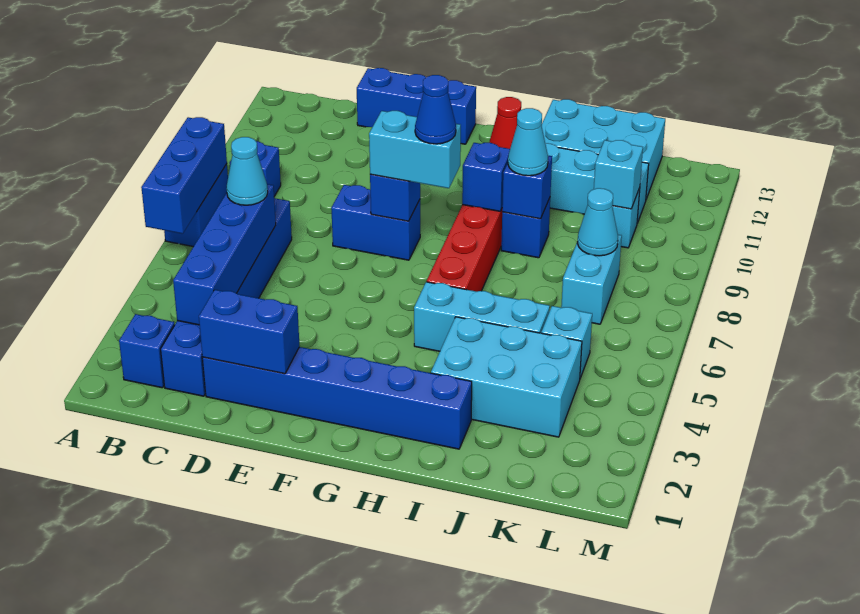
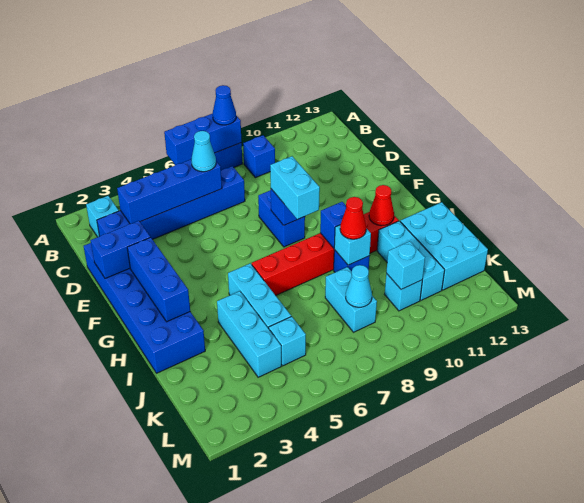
blue brick B2 level 1 -> cyan brick B2 level 1
blue brick D2:I2 level 1 -> blue brick D1:I2 level 1
blue brick D2:E2 level 2 -> blue brick E1:E2 level 2
blue brick D13:F13 level 1 -> blue brick F2:H2 level 2
blue cone G8 level 4 -> blue cone A8 level 3
cyan brick I3:K4 level 1 -> cyan brick I4:K4 level 1
blue brick I9 level 2 -> cyan brick I9 level 2
cyan cone I9 level 3 -> red cone I9 level 3
cyan brick K7:K8 level 1 -> cyan brick J8:K8 level 1

